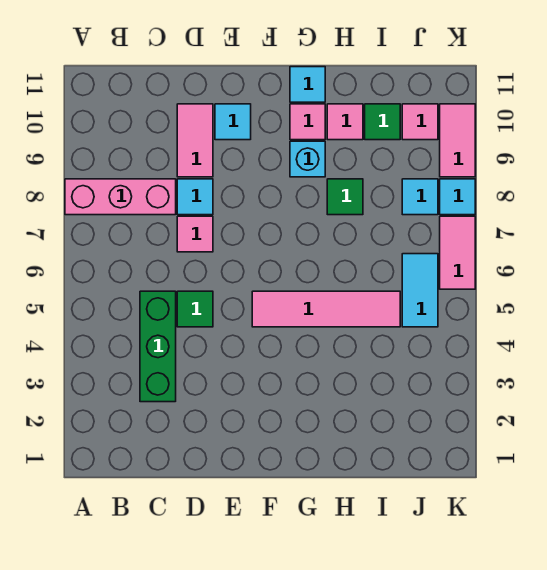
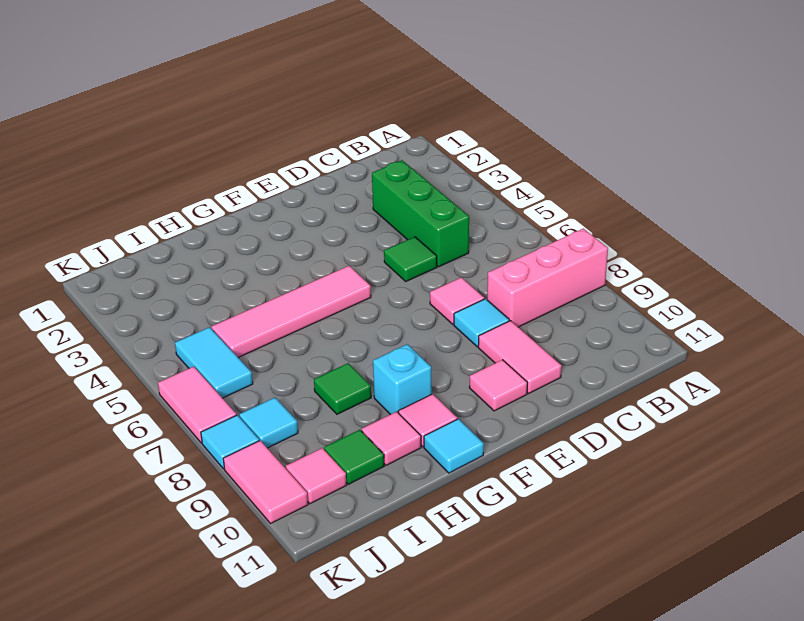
cyan tile E10 level 1 -> pink tile E10 level 1

